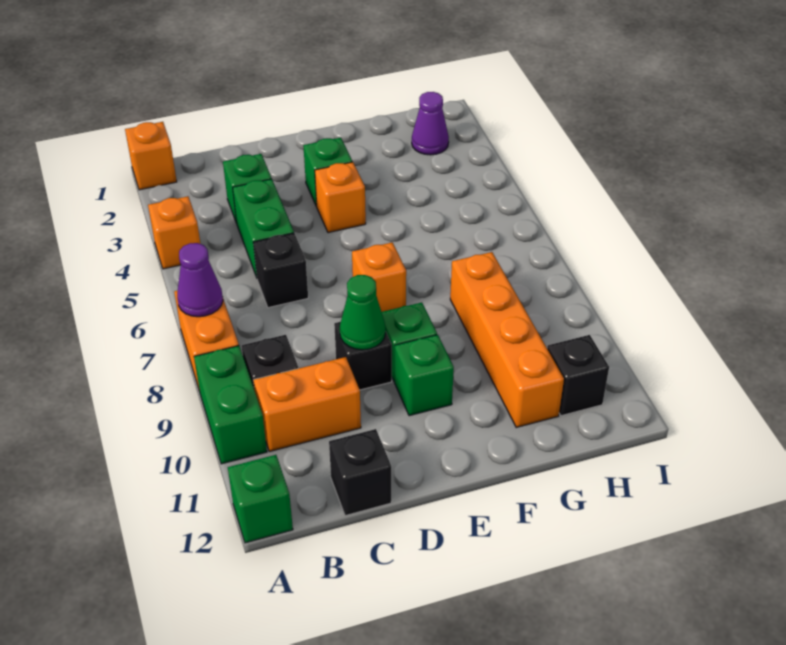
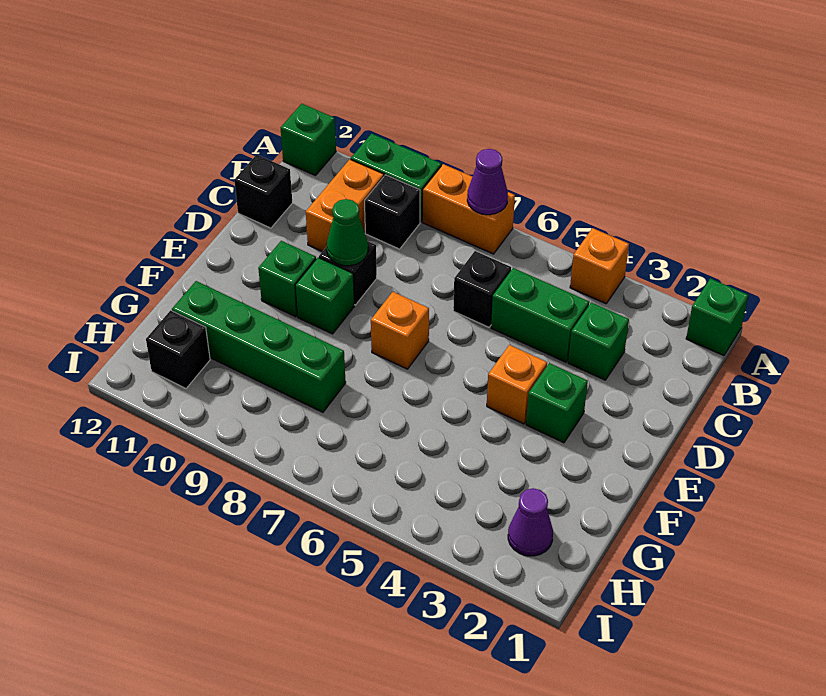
orange brick A1 level 1 -> green brick A1 level 1
orange brick G8:G11 level 1 -> green brick G8:G11 level 1

